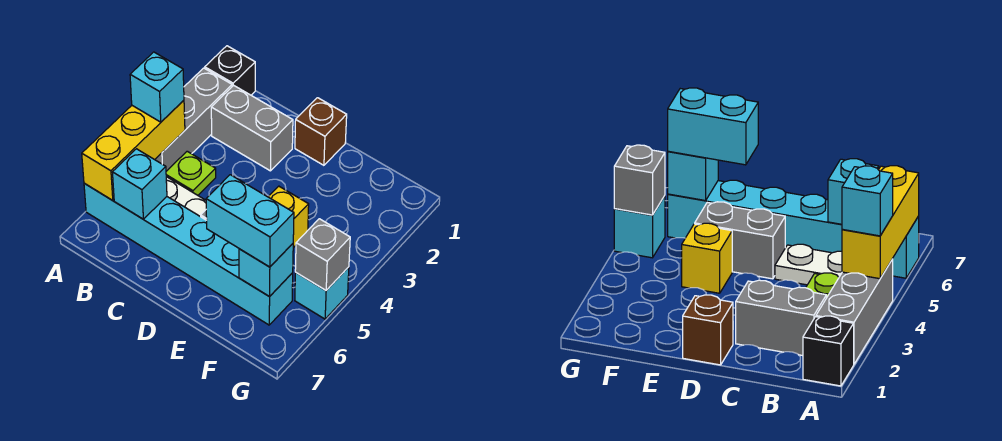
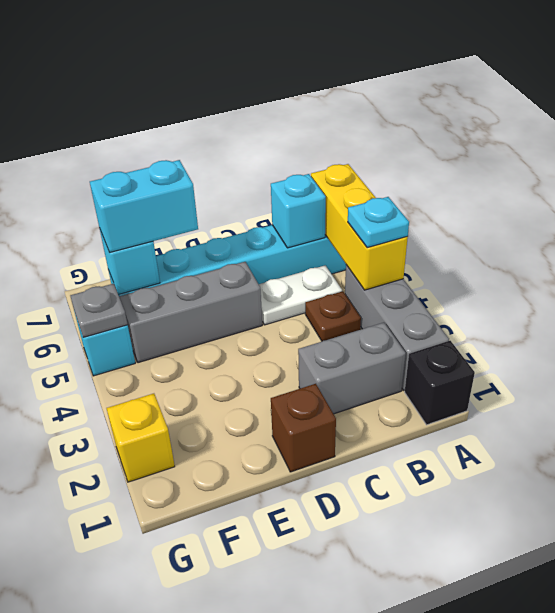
cyan brick A4 level 3 -> cyan plate A4 level 3
lime plate B4 level 1 -> brown plate B4 level 1
grey brick D5:E5 level 1 -> grey brick D5:F5 level 1
yellow brick E4 level 1 -> yellow brick G2 level 1
grey brick G5 level 2 -> grey plate G5 level 2

